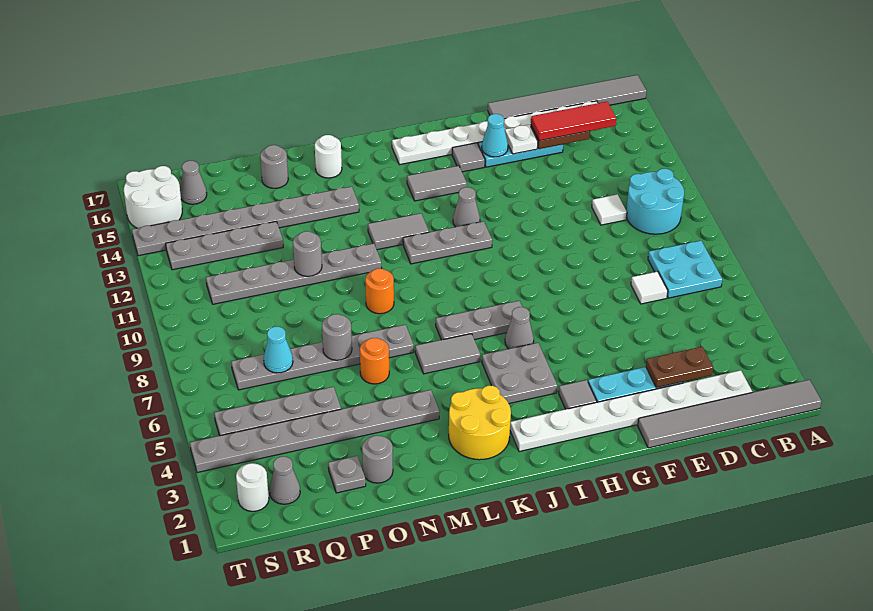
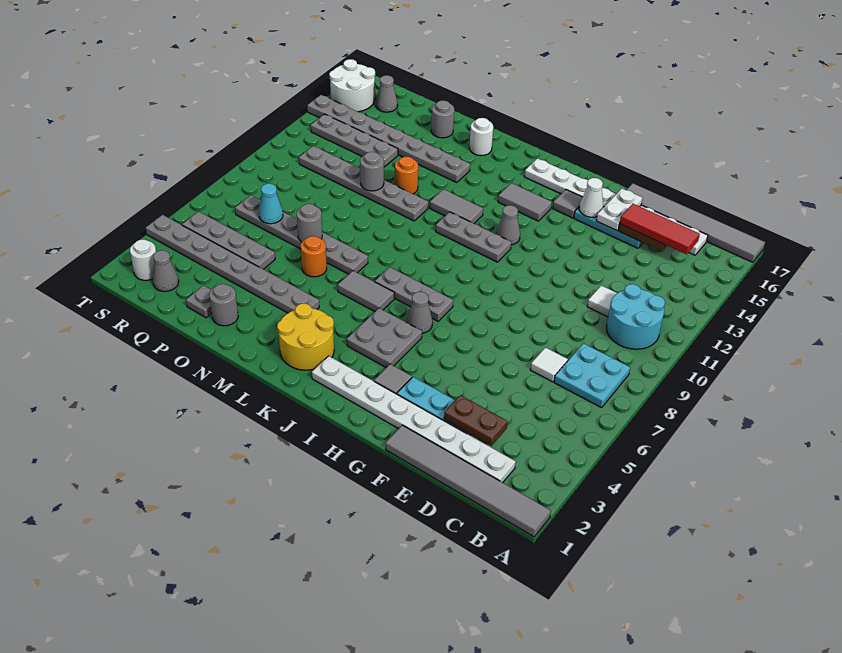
white plate F15 level 2 -> white plate F15:F16 level 2
cyan cone G15 level 2 -> white cone G15 level 2
orange round brick M9 level 1 -> orange round brick N12 level 1

